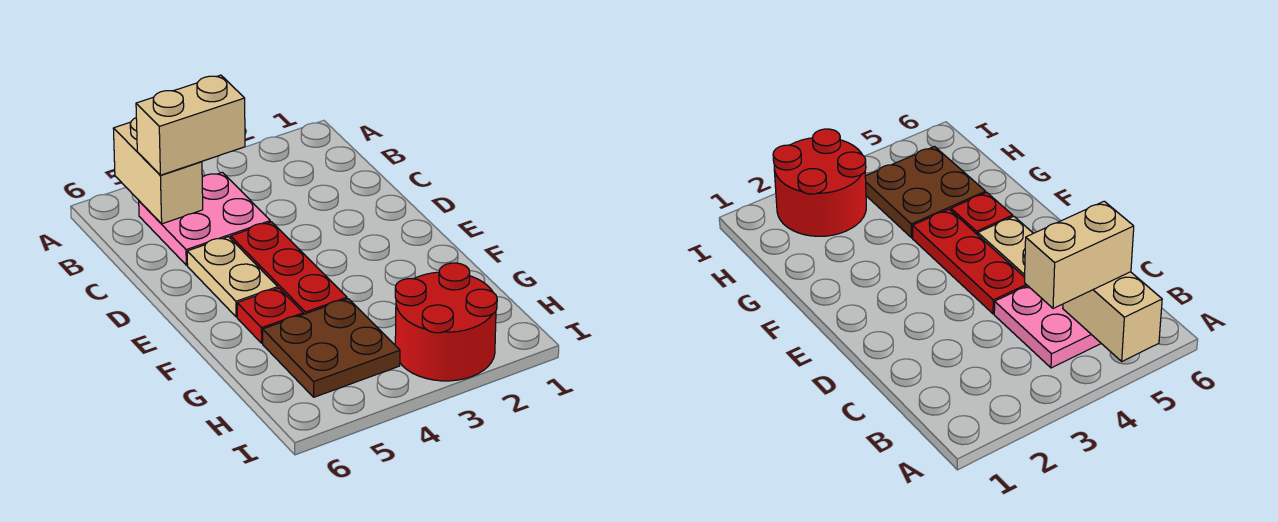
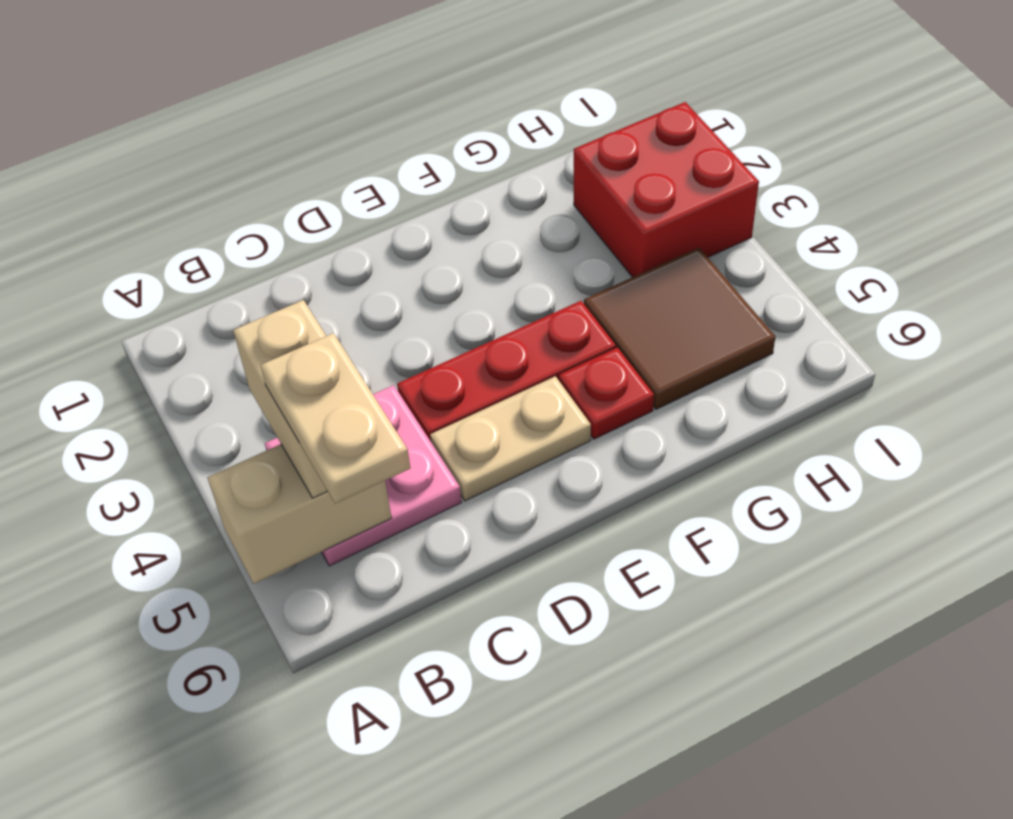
none -> tan plate B5:B6 level 4
brown plate G4:H5 level 1 -> brown tile G4:H5 level 1
red round brick H2:I3 level 1 -> red brick H2:I3 level 1

